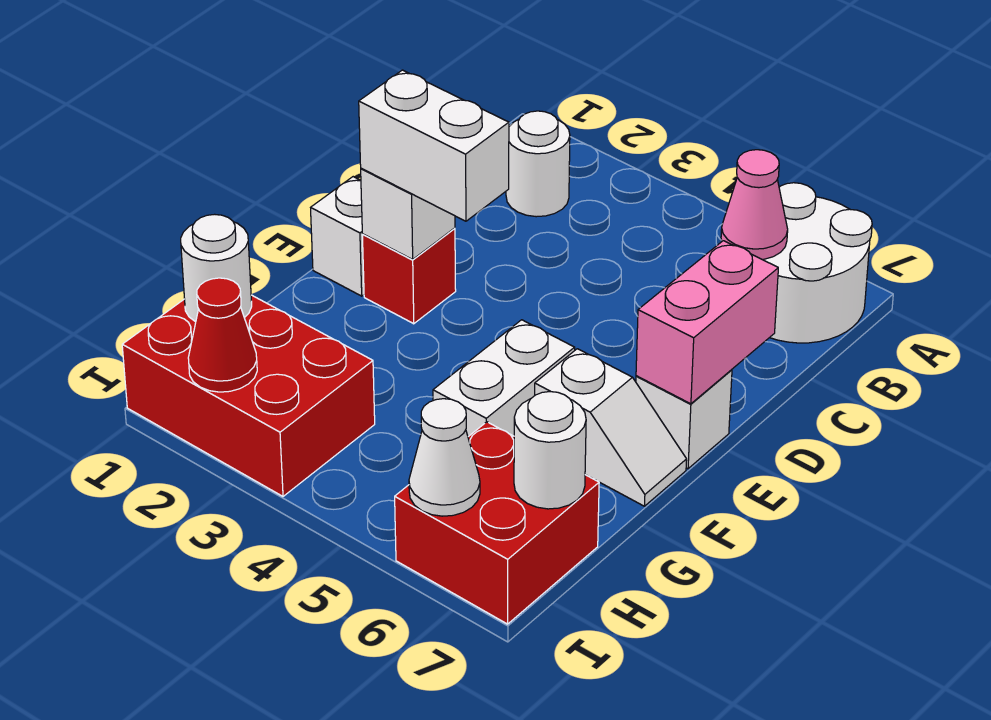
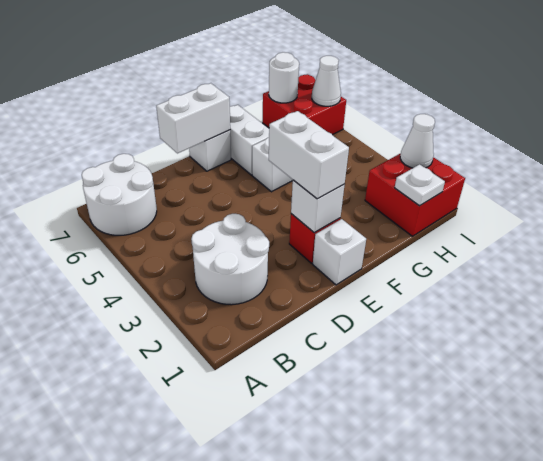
white round brick B2 level 1 -> white round brick B2:C3 level 1
pink cone B6 level 2 -> none
pink brick D7:E7 level 2 -> white brick D7:E7 level 2
white slope F6:F7 level 1 top 6 -> white brick F6:F7 level 1
red brick H1:I3 level 1 -> red brick H1:I2 level 1
white round brick H1 level 2 -> white plate H1 level 2
red cone I2 level 2 -> white cone I2 level 2

